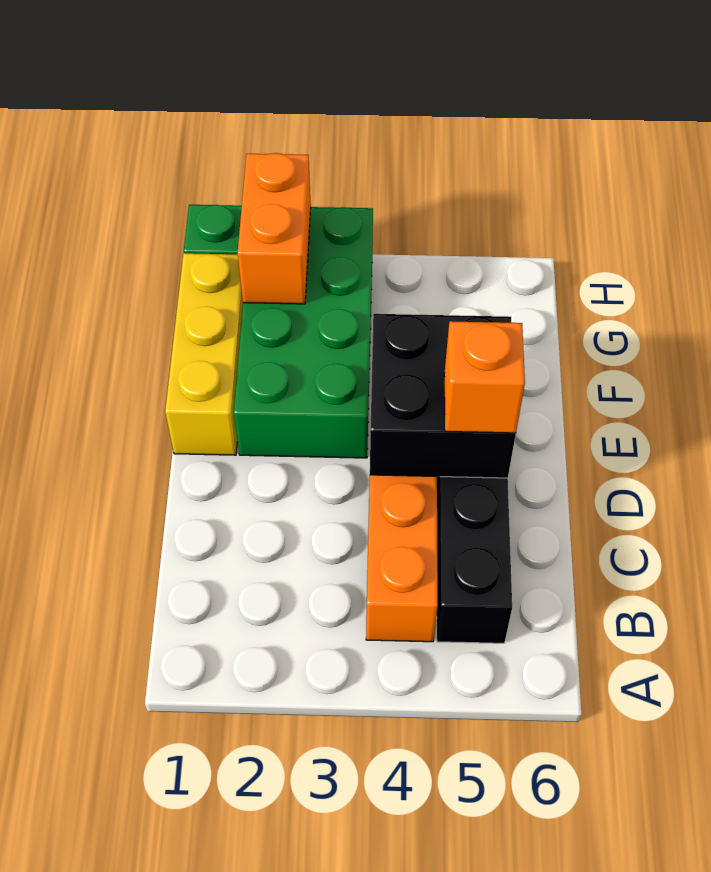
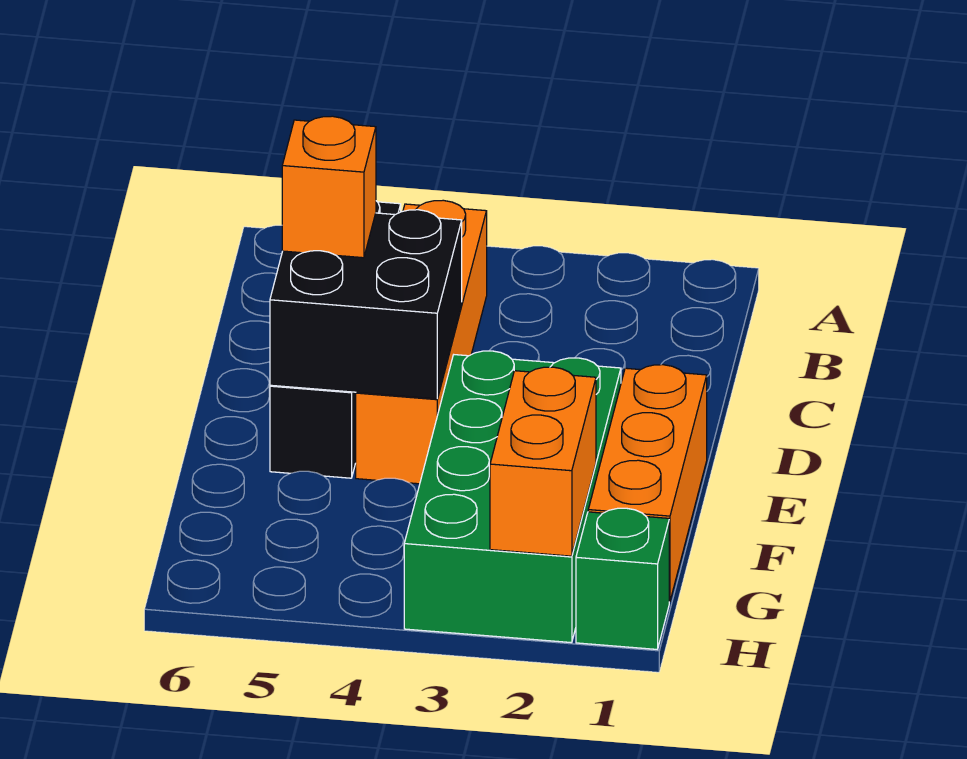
yellow brick E1:G1 level 1 -> orange brick E1:G1 level 1

